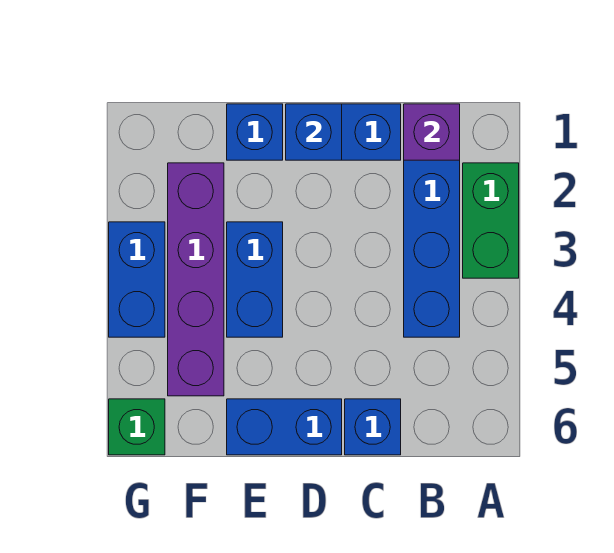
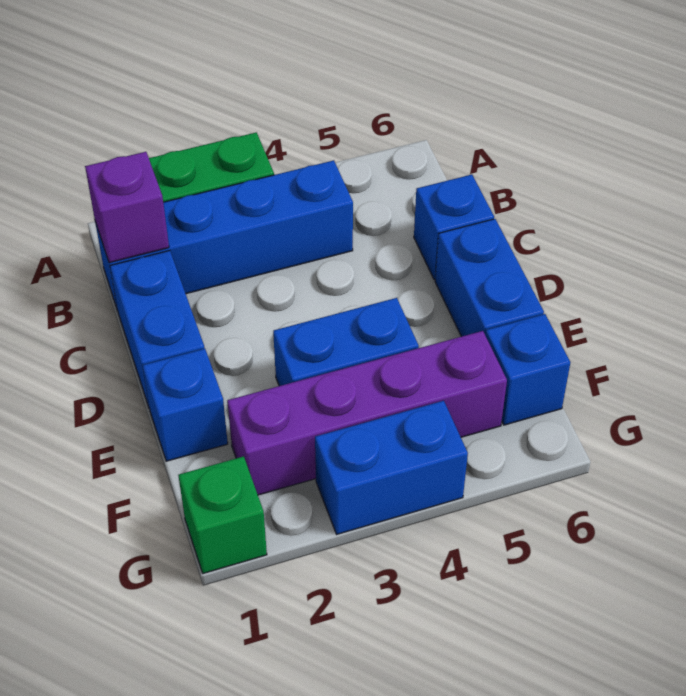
blue brick D1 level 2 -> blue brick F6 level 1
green brick G6 level 1 -> green brick G1 level 1

